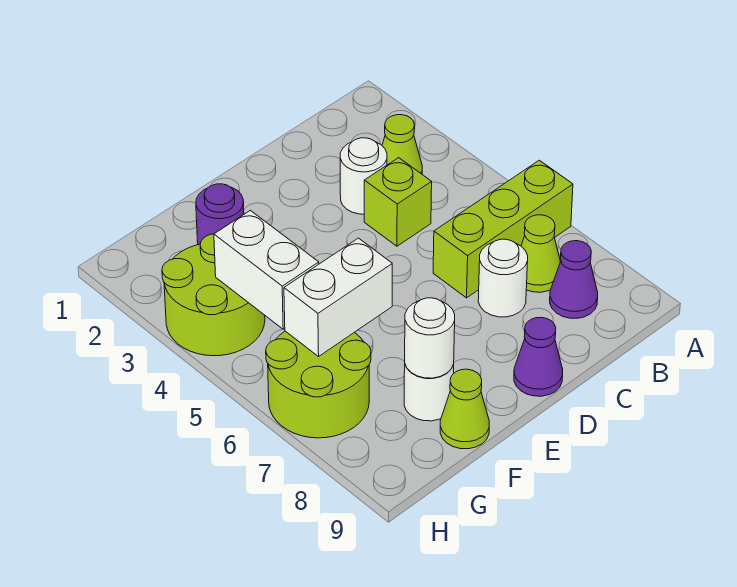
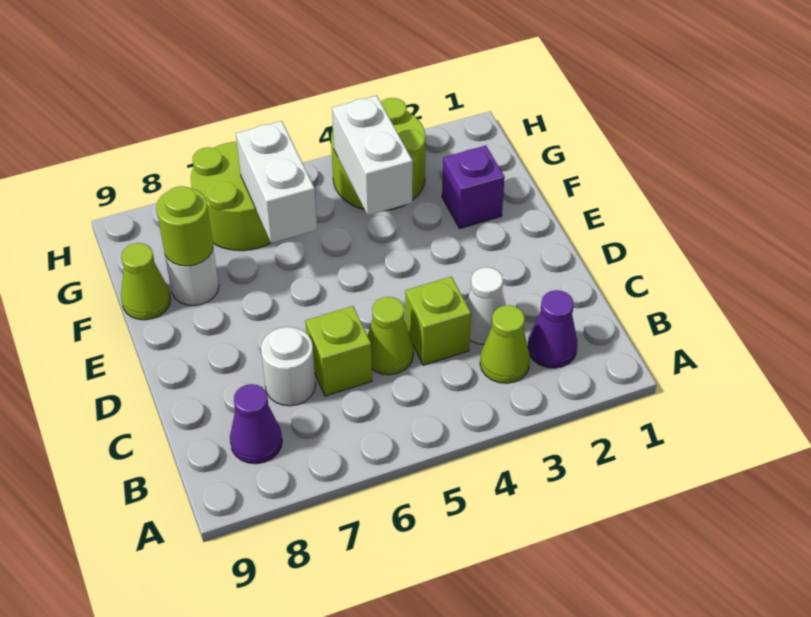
lime brick A6:C6 level 1 -> lime brick C6 level 1
lime cone B7 level 1 -> lime cone C5 level 1
white round brick C3 level 1 -> white cone C3 level 1
purple cone D9 level 1 -> purple cone B2 level 1
purple round brick F2 level 1 -> purple brick F2 level 1
white round brick F8 level 2 -> lime round brick F8 level 2
white brick G4:G5 level 2 -> white brick F4:G4 level 2

